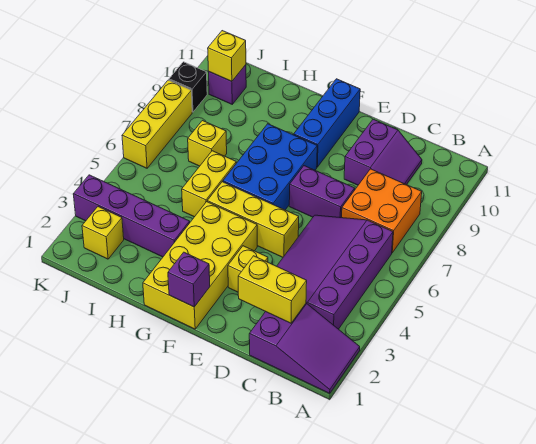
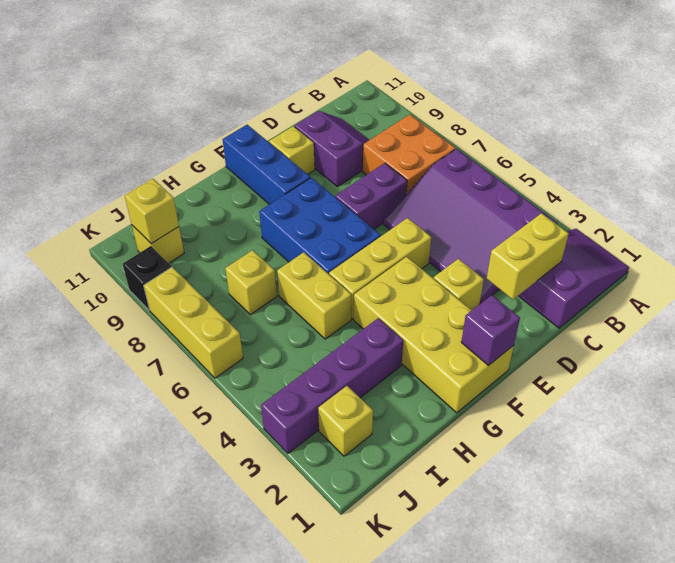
none -> yellow brick E10 level 1
purple brick J10 level 1 -> yellow brick J10 level 1

